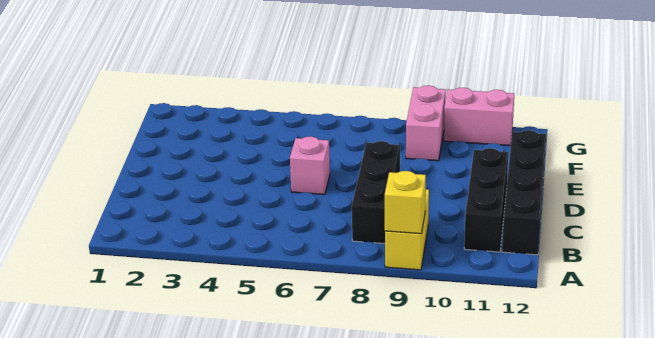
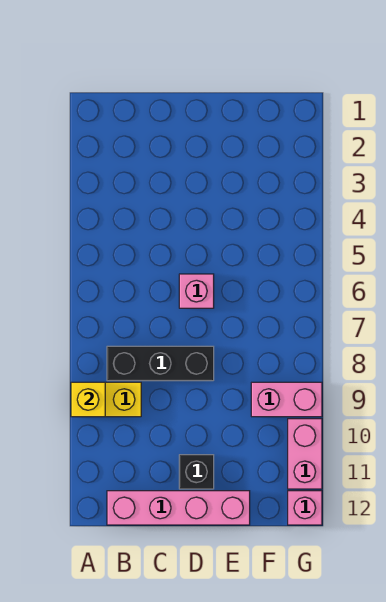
black brick B11:D11 level 1 -> black brick D11 level 1
black brick B12:E12 level 1 -> pink brick B12:E12 level 1
none -> pink brick G12 level 1

